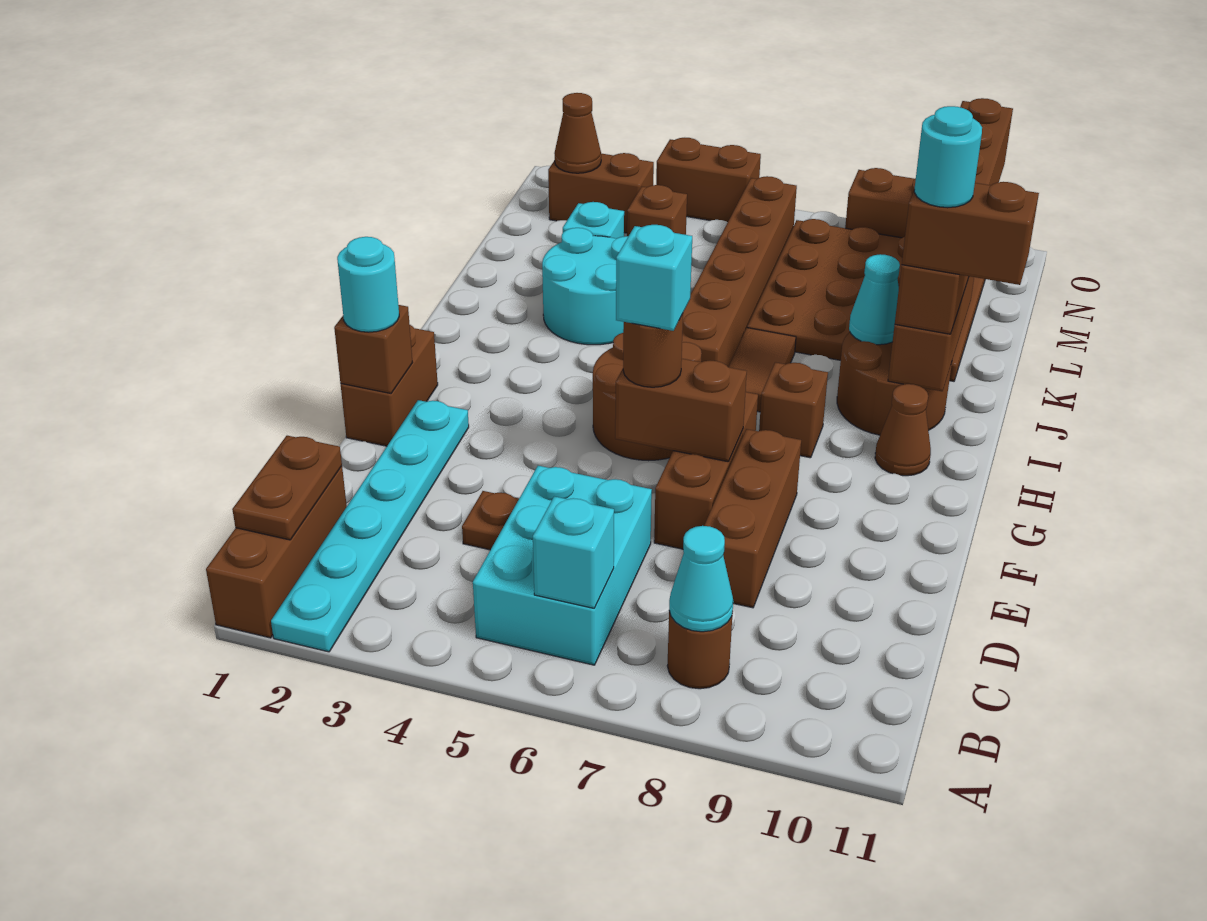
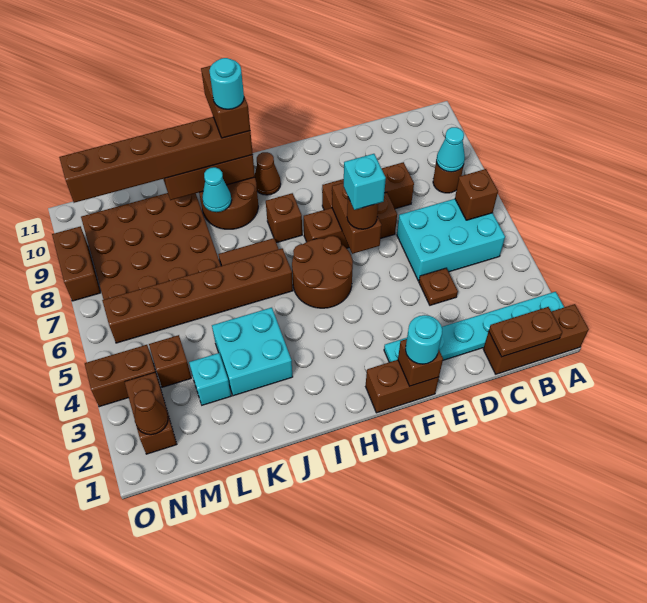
cyan brick B6 level 2 -> brown brick B6 level 2
cyan round brick J3:K4 level 1 -> cyan brick J3:K4 level 1
brown brick O4:O5 level 1 -> brown brick N4:O4 level 1

